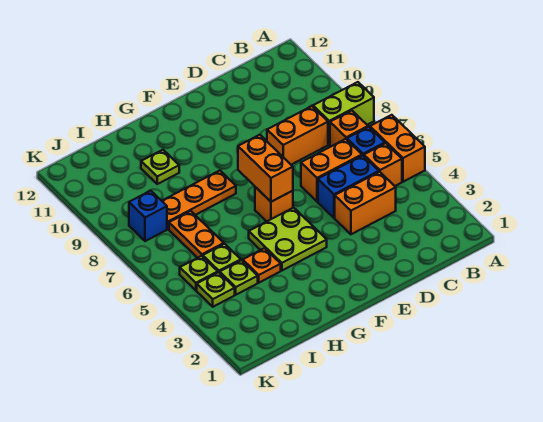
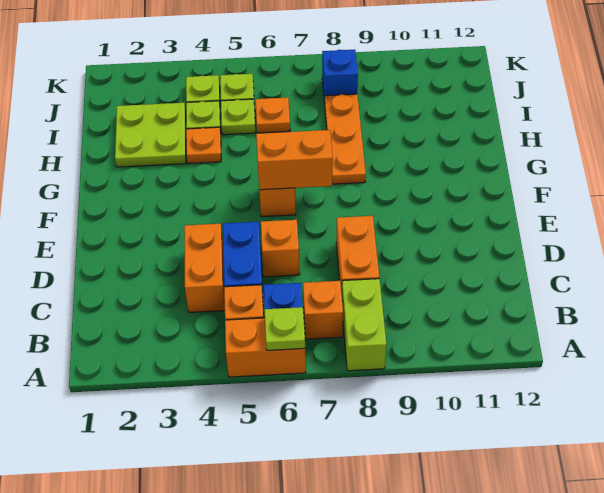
orange brick C6:D6 level 1 -> orange brick D6 level 1
lime plate F4:G5 level 1 -> lime plate H2:I3 level 1
lime plate H10 level 1 -> lime plate A6 level 2
orange plate I6:I7 level 1 -> orange plate I6 level 1

